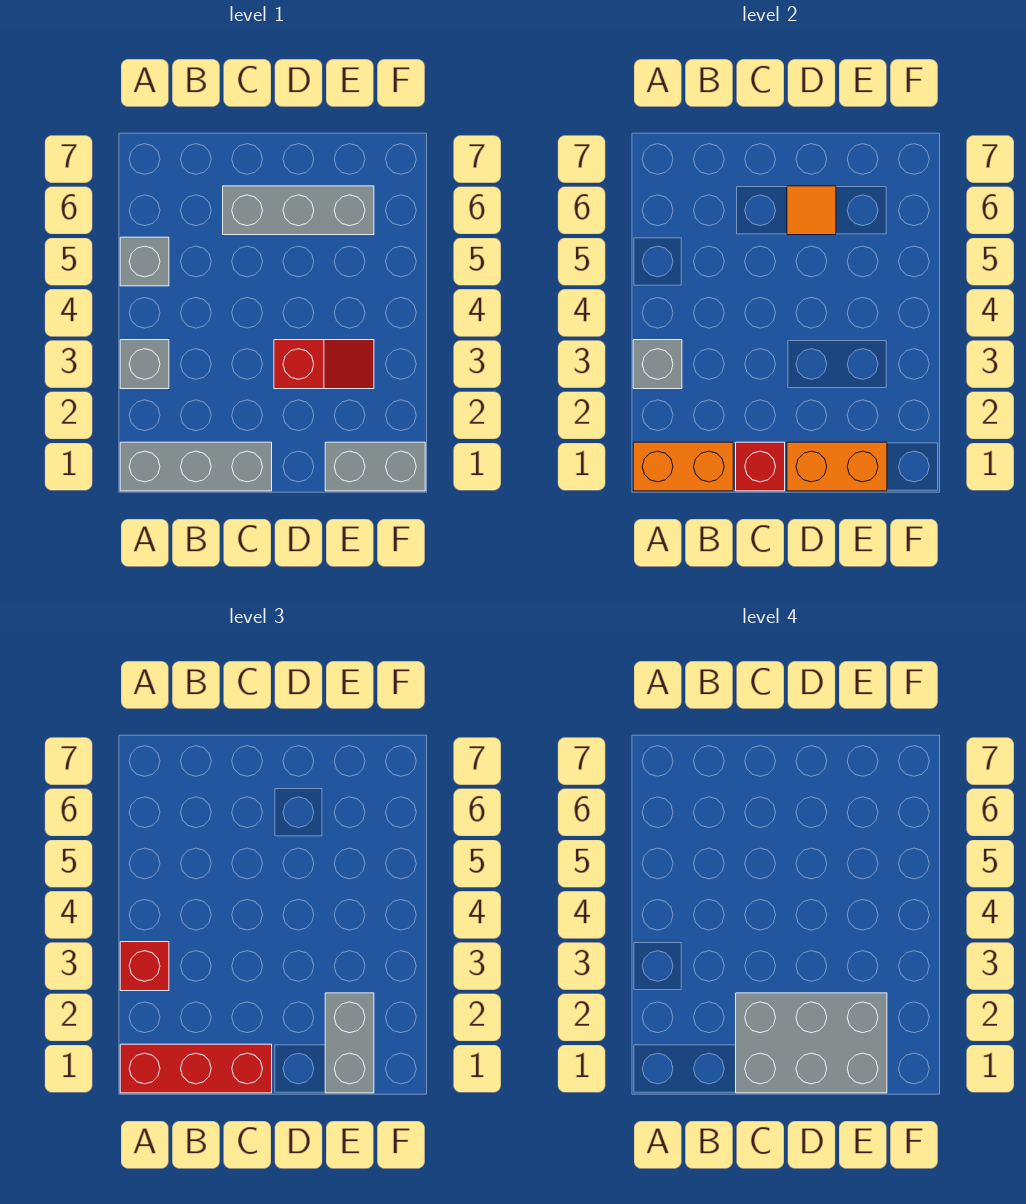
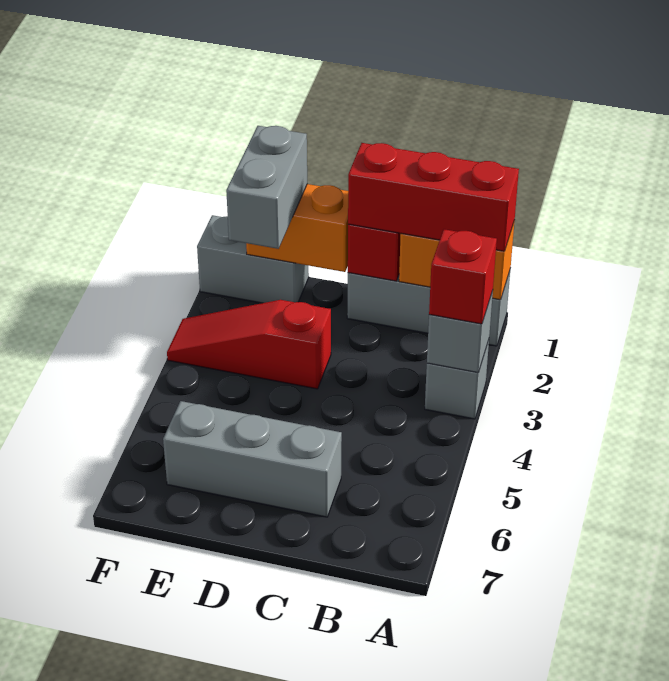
grey brick A5 level 1 -> none
grey brick C1:E2 level 4 -> none
red slope D3:E3 level 1 top D -> red slope D3:F3 level 1 top D
orange tile D6 level 2 -> none

